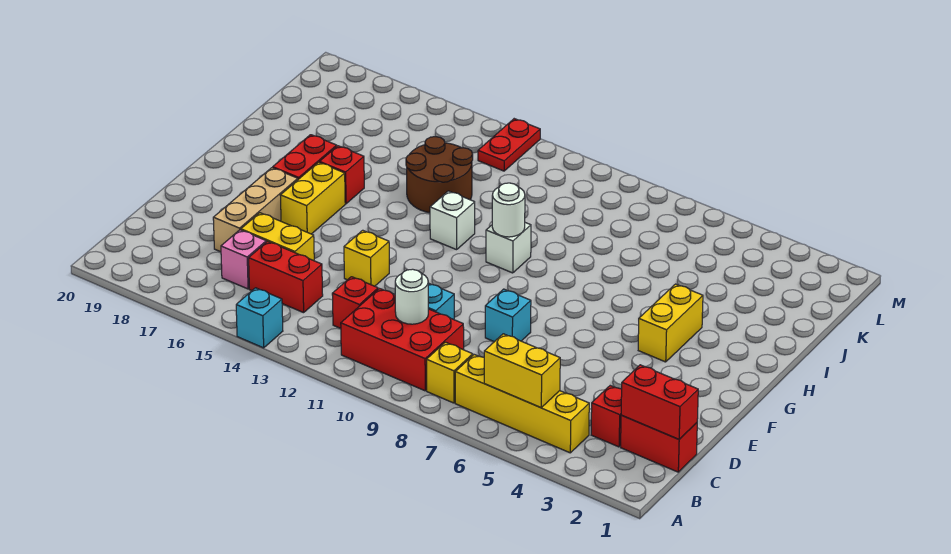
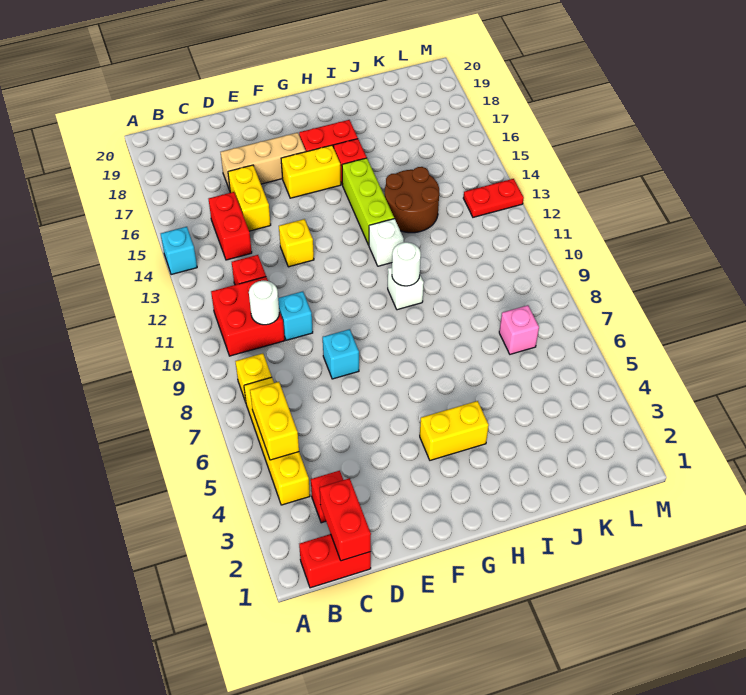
red brick B9:C11 level 1 -> red brick B10:C11 level 1
red brick C1:C2 level 1 -> red brick B1:C1 level 1
pink brick C16 level 1 -> pink brick K7 level 1
none -> lime brick H13:H15 level 1

